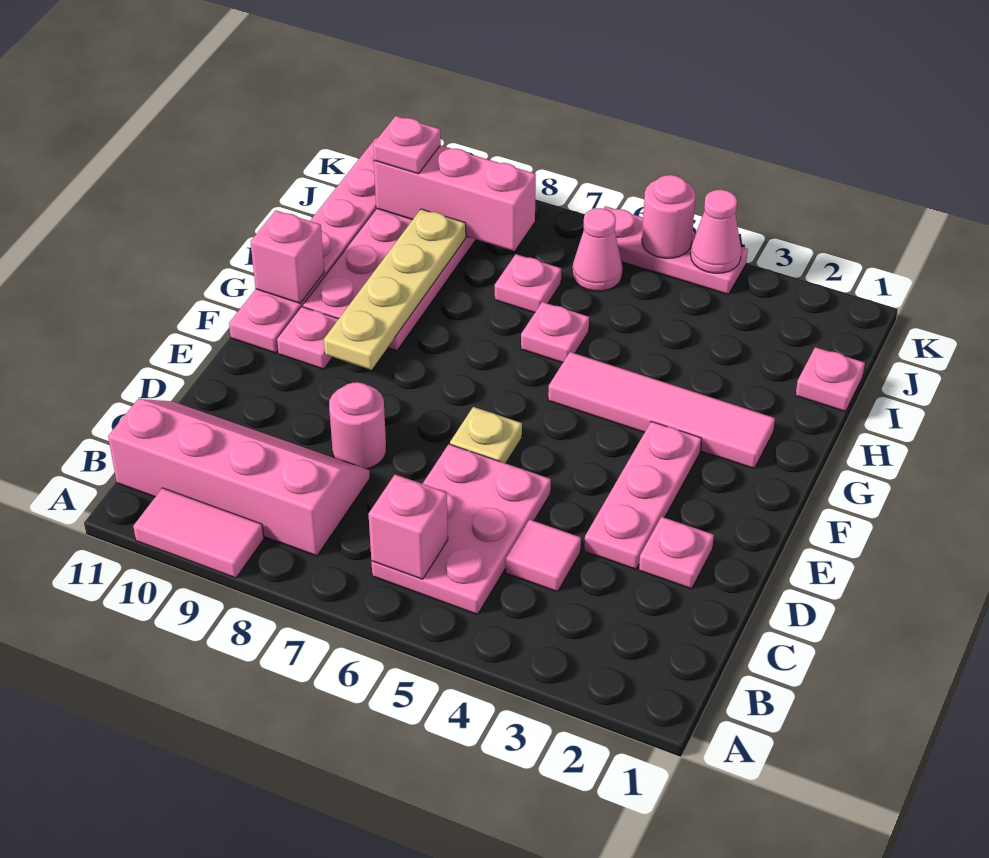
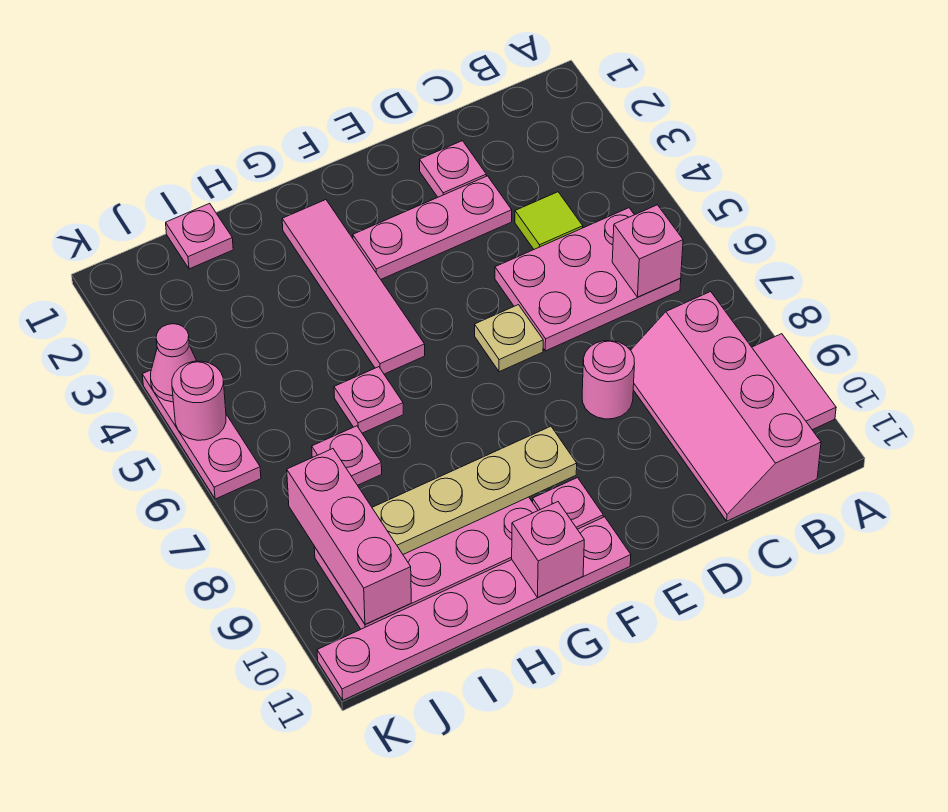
pink tile C4 level 1 -> lime tile C4 level 1
pink cone J6 level 1 -> none
pink plate J10 level 3 -> none

